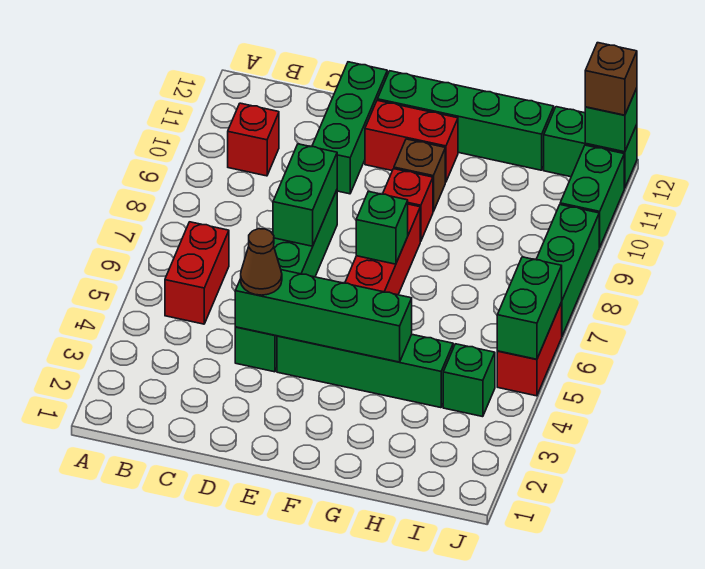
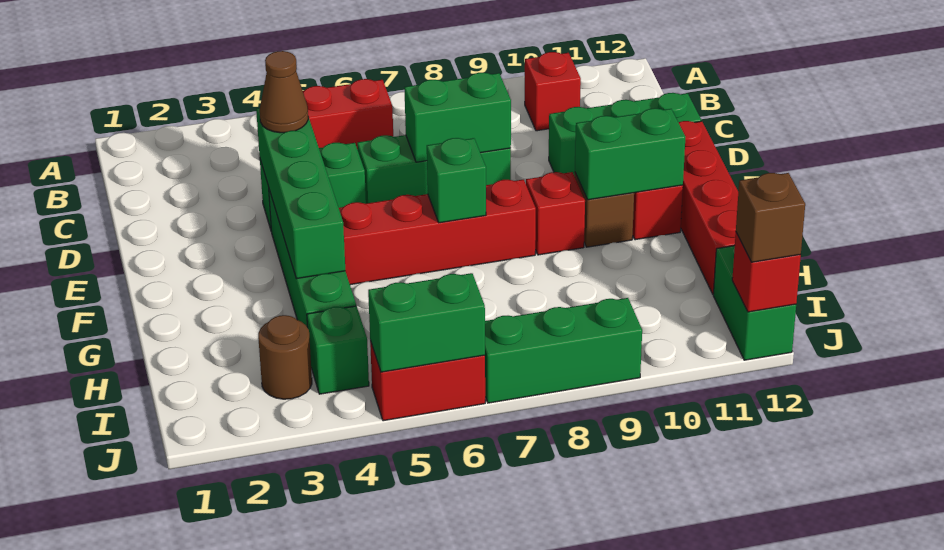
green brick E12:H12 level 1 -> red brick E12:H12 level 1
none -> brown round brick I3 level 1
green brick J10:J11 level 1 -> green brick F10:F11 level 2
green brick J12 level 2 -> red brick J12 level 2

